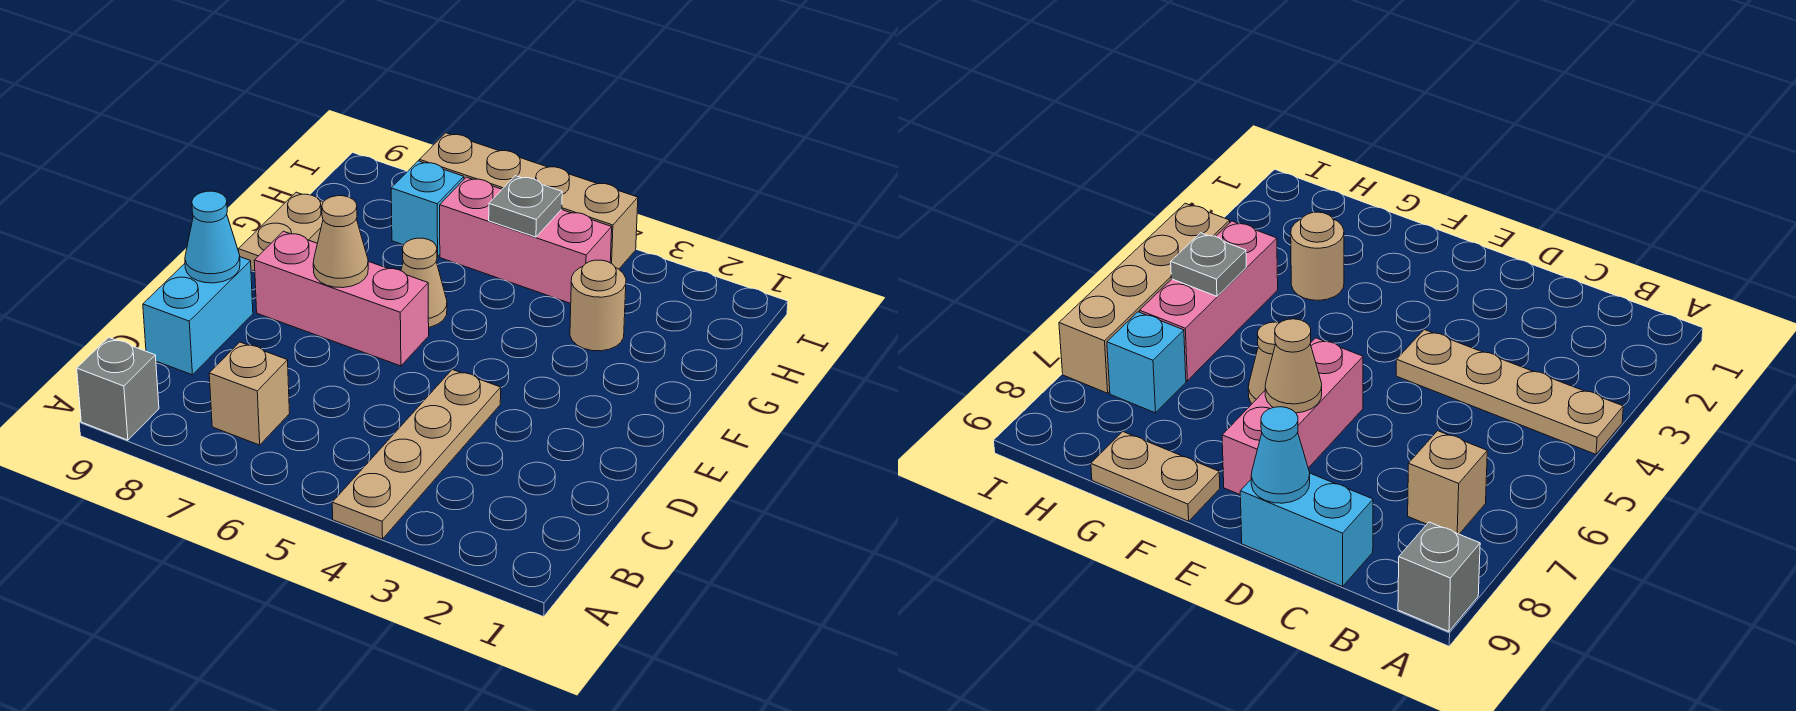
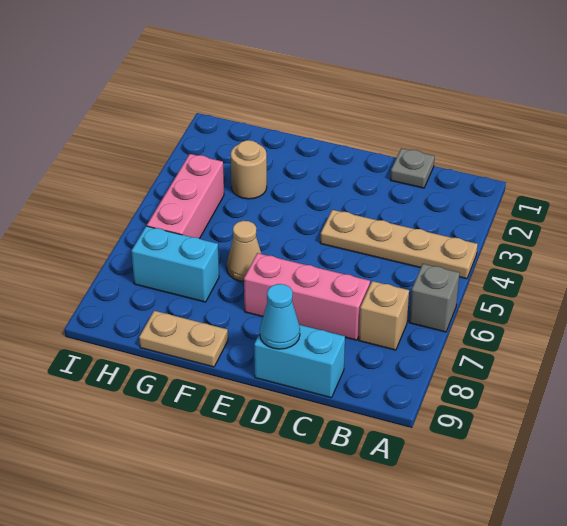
grey brick A9 level 1 -> grey brick A6 level 1
pink brick E6:E8 level 1 -> pink brick C7:E7 level 1
tan cone E7 level 2 -> none
grey plate H5 level 2 -> grey plate C1 level 1
cyan brick H7 level 1 -> cyan brick G7:H7 level 1
tan brick I4:I7 level 1 -> none

